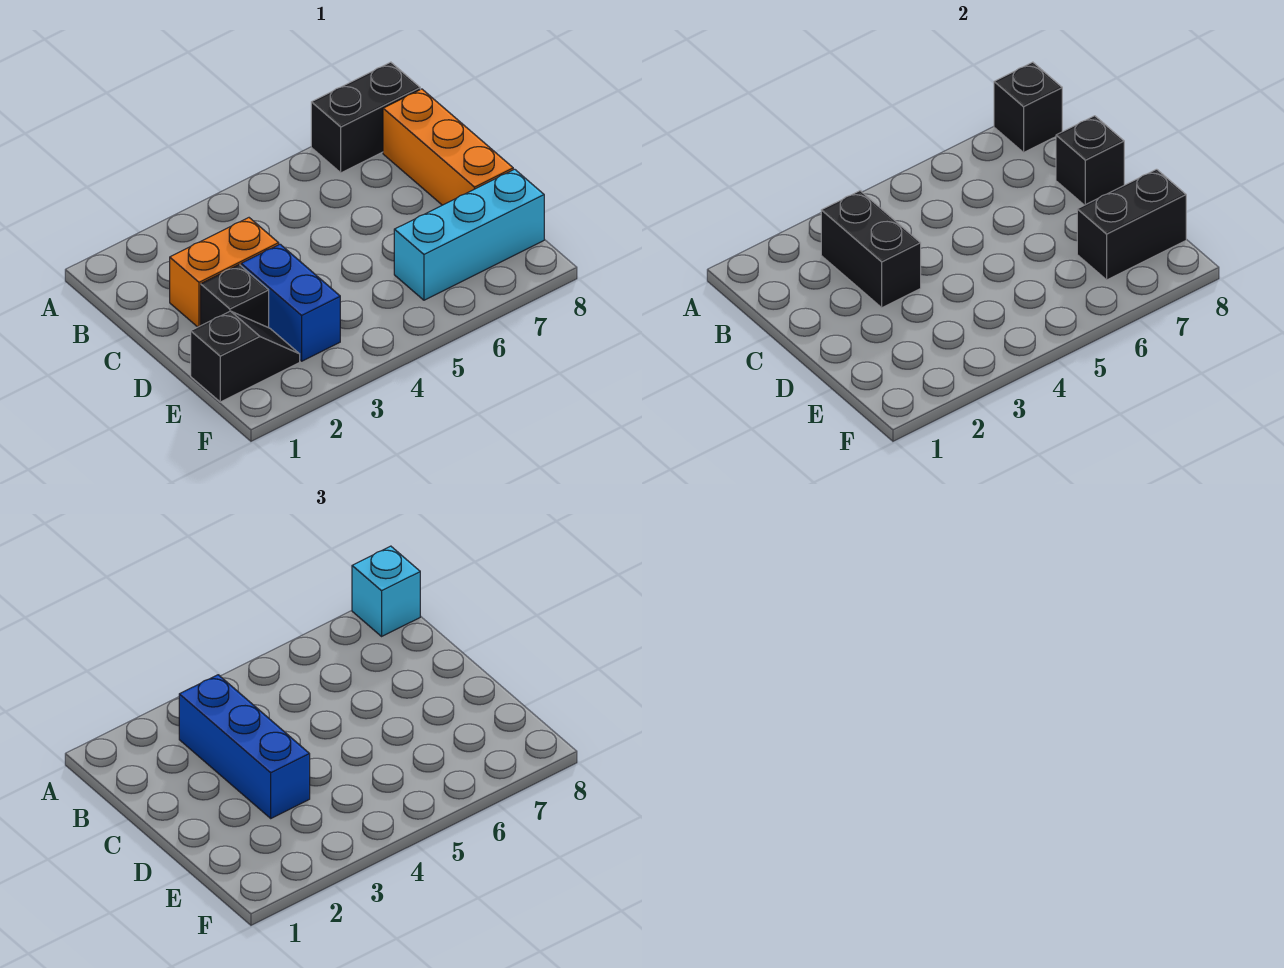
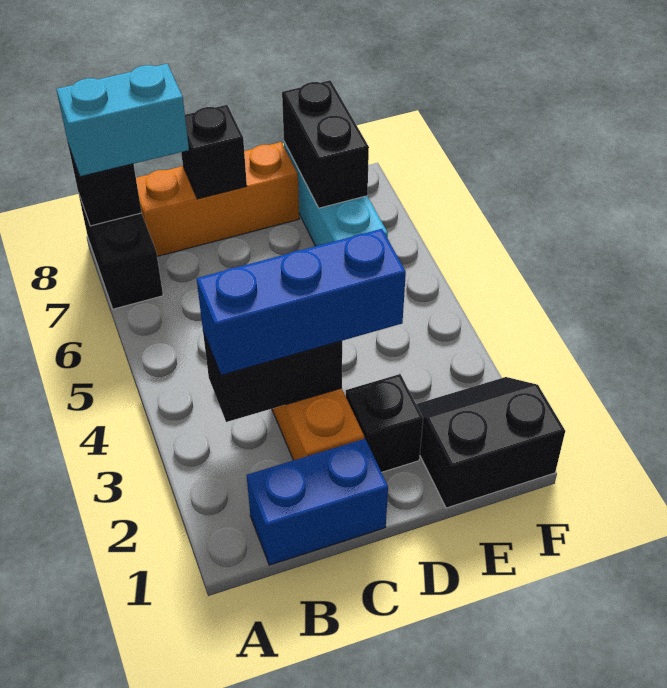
cyan brick A8 level 3 -> cyan brick A8:B8 level 3
blue brick D3:E3 level 1 -> blue brick B1:C1 level 1
black slope E1:E2 level 1 top 1 -> black slope E1:F2 level 1 top 1

